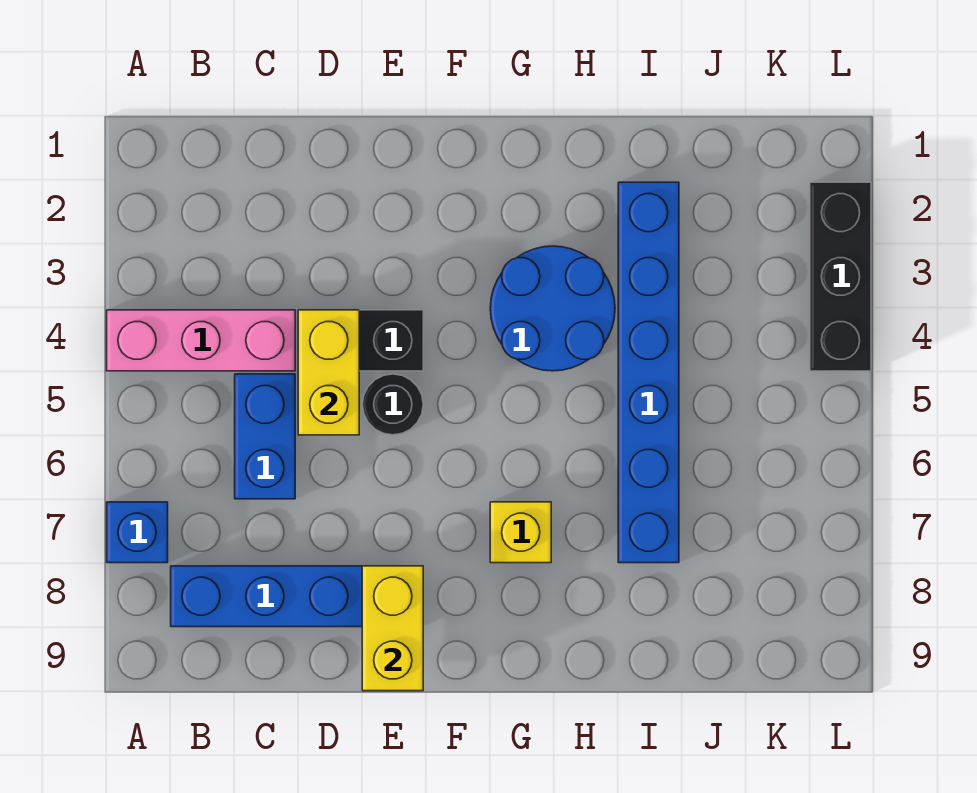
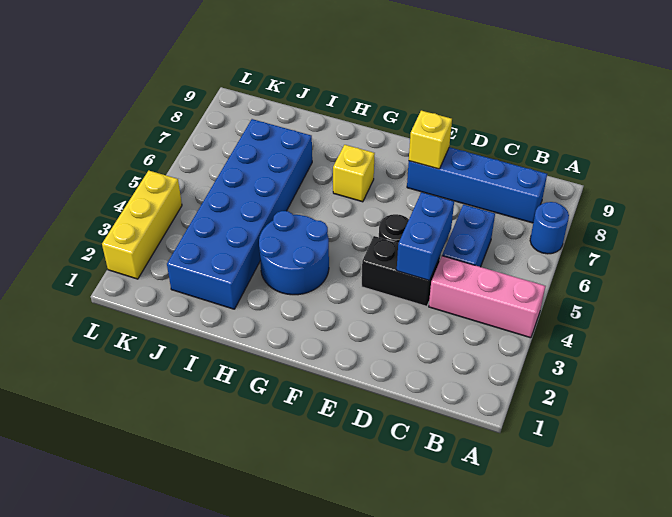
blue brick A7 level 1 -> blue round brick A7 level 1
yellow brick D4:D5 level 2 -> blue brick D4:D5 level 2
yellow brick E8:E9 level 2 -> yellow brick E8 level 2
blue brick I2:I7 level 1 -> blue brick I2:J7 level 1
black brick L2:L4 level 1 -> yellow brick L2:L4 level 1

